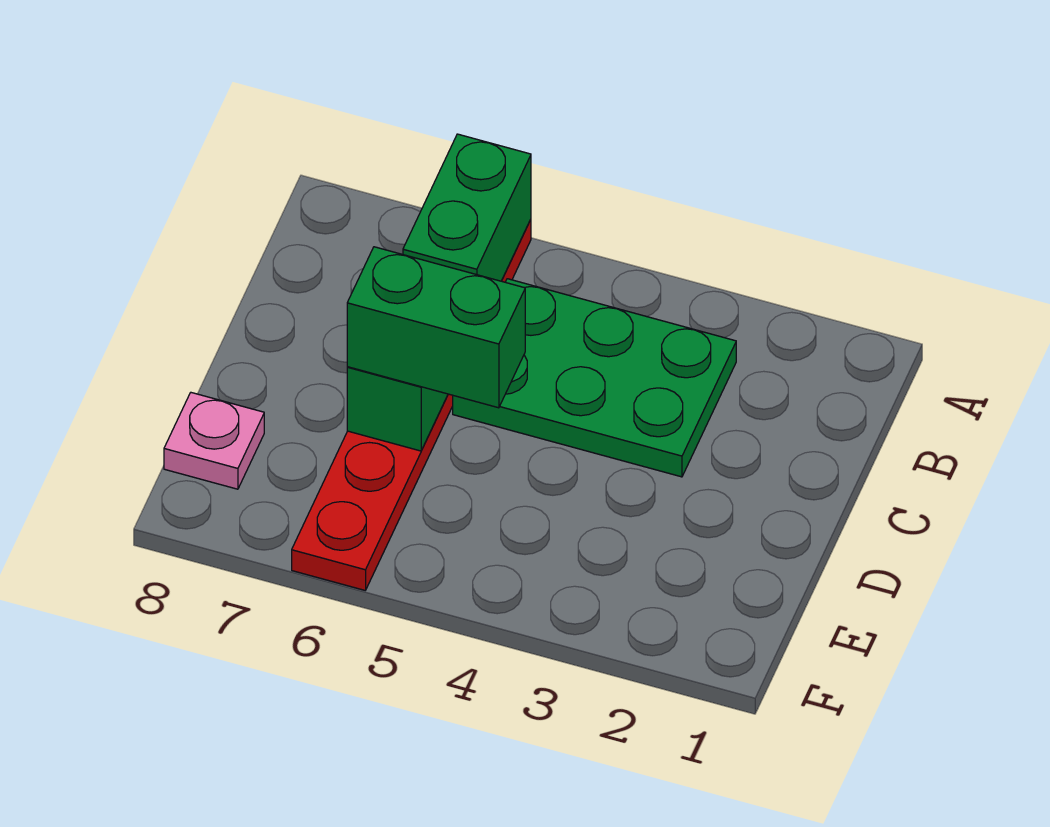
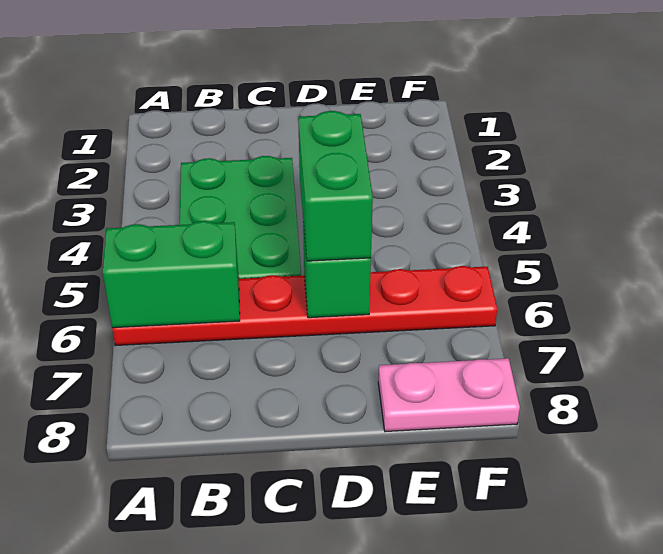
pink plate E8 level 1 -> pink plate E8:F8 level 1

